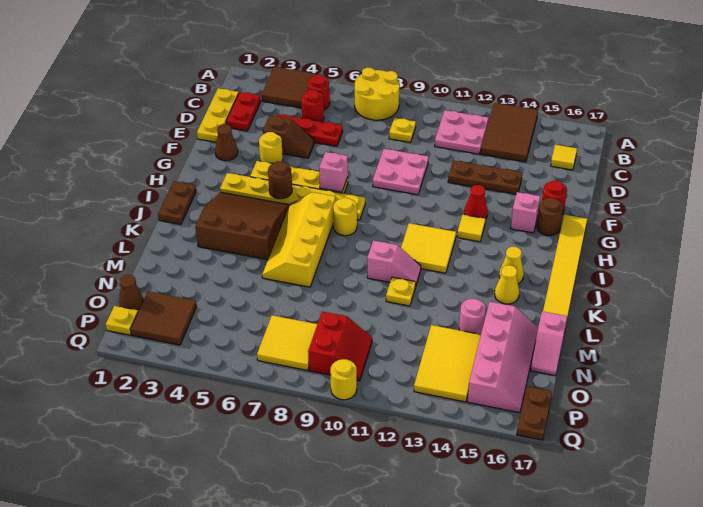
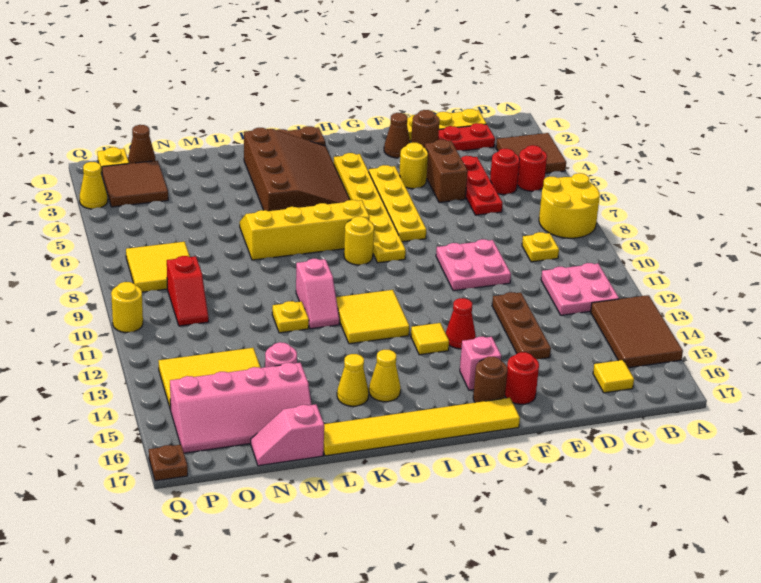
brown tile A13:C14 level 1 -> brown tile A13:B15 level 1
brown slope E4:E5 level 1 top 4 -> brown brick E4:E5 level 1
pink brick G7 level 2 -> none
brown round brick H5 level 2 -> brown round brick E2 level 1
brown slope I3:K5 level 1 top K -> brown slope I2:K5 level 1 top K
red slope O9:P10 level 1 top 9 -> red slope O9:O10 level 1 top 9
brown plate P17:Q17 level 1 -> brown plate Q17 level 1
none -> yellow cone Q3 level 1

